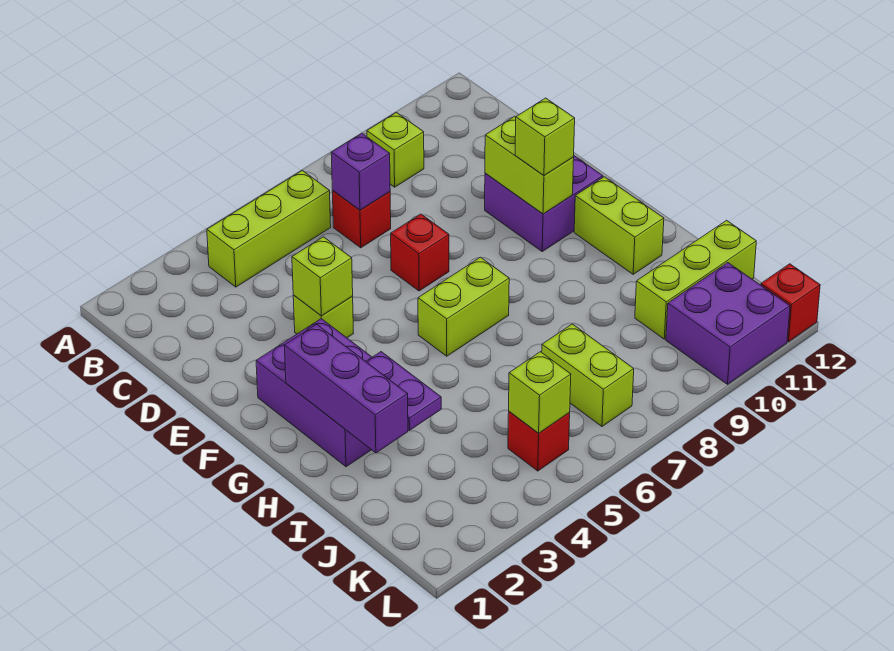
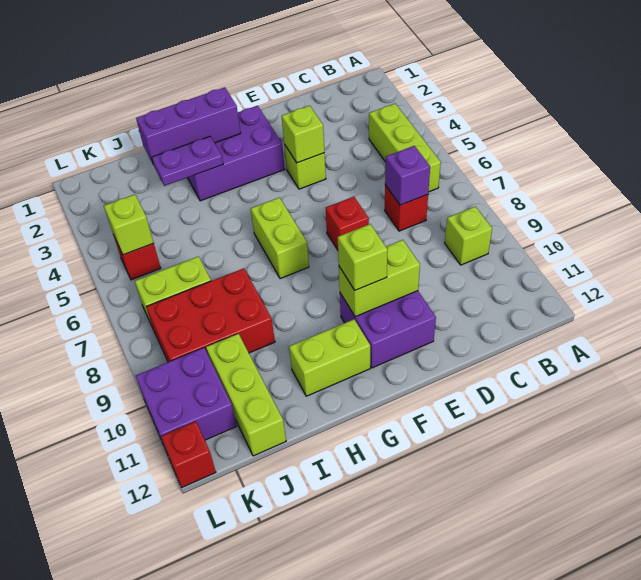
none -> red brick I8:K9 level 1

